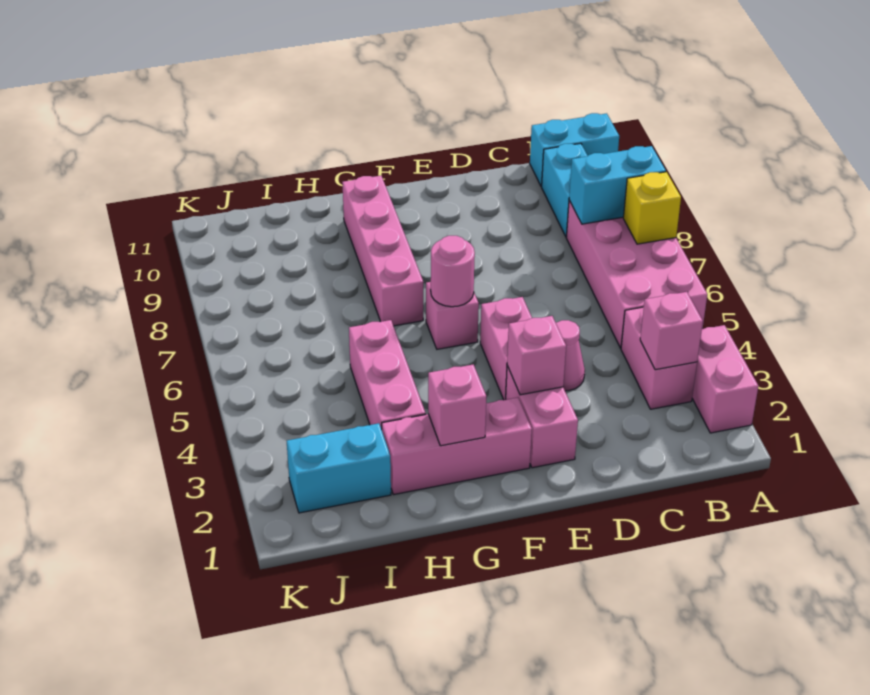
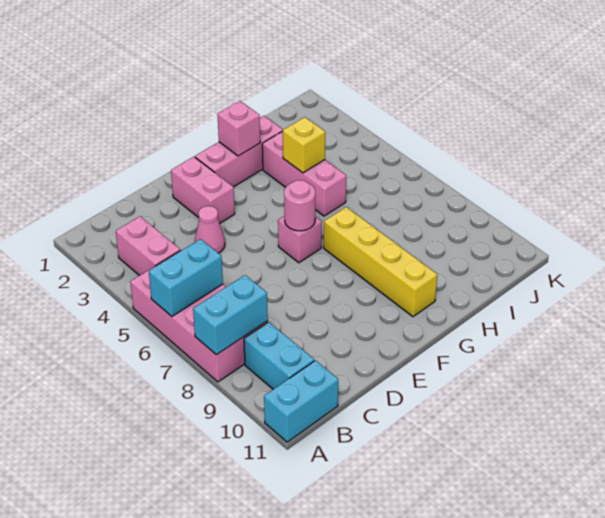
pink brick A2:A3 level 1 -> none
yellow brick A7 level 2 -> yellow brick H4 level 2
pink brick B3 level 2 -> none
pink brick E3 level 2 -> none
pink brick E4:E5 level 1 -> none
pink brick G7:G10 level 1 -> yellow brick G7:G10 level 1
cyan brick I2:J2 level 1 -> cyan brick A6:B6 level 2

